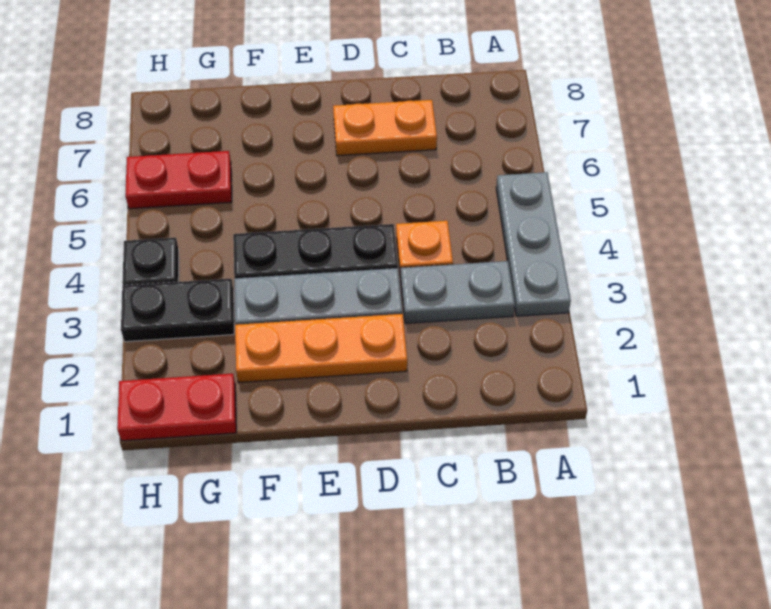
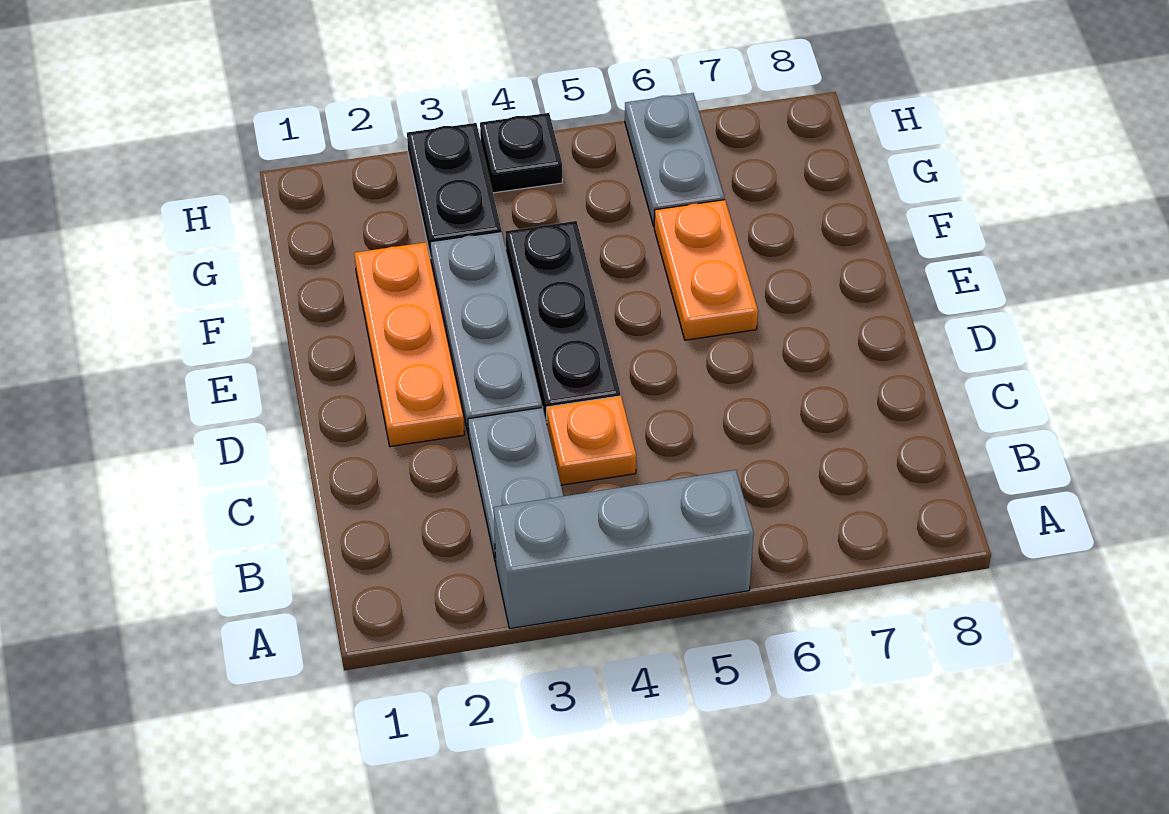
grey plate A3:A5 level 1 -> grey brick A3:A5 level 1
orange plate C7:D7 level 1 -> orange plate E6:F6 level 1
red plate G1:H1 level 1 -> none
red plate G6:H6 level 1 -> grey plate G6:H6 level 1

